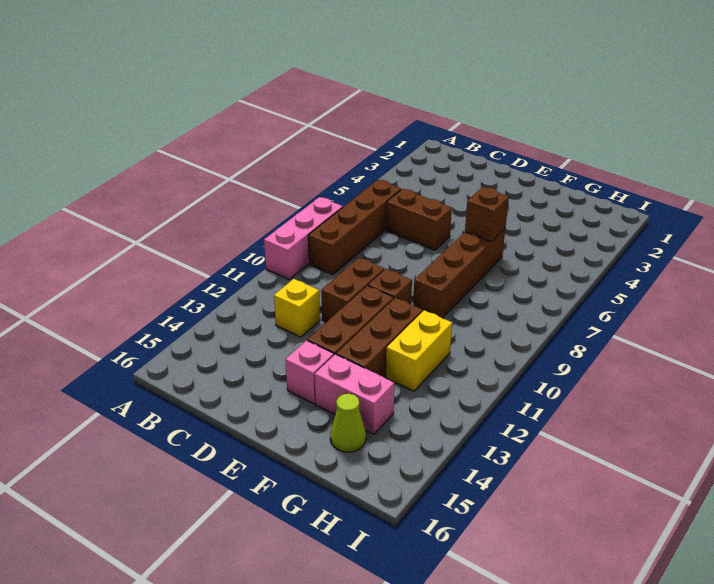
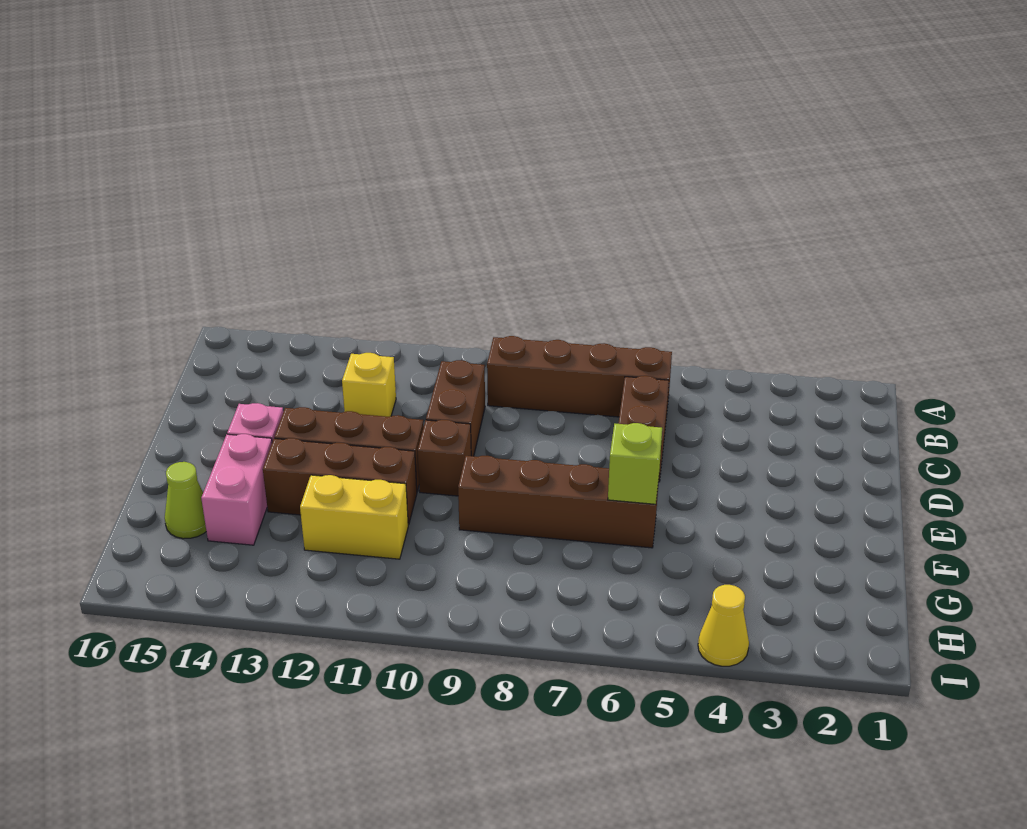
pink brick A8:A10 level 1 -> none
brown brick D10:D11 level 1 -> brown brick C10:D10 level 1
brown brick F6 level 2 -> lime brick F6 level 2
none -> yellow cone I4 level 1

